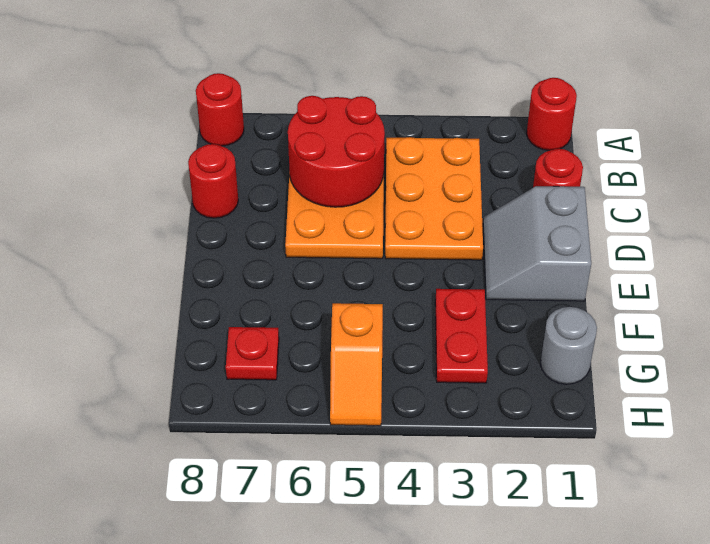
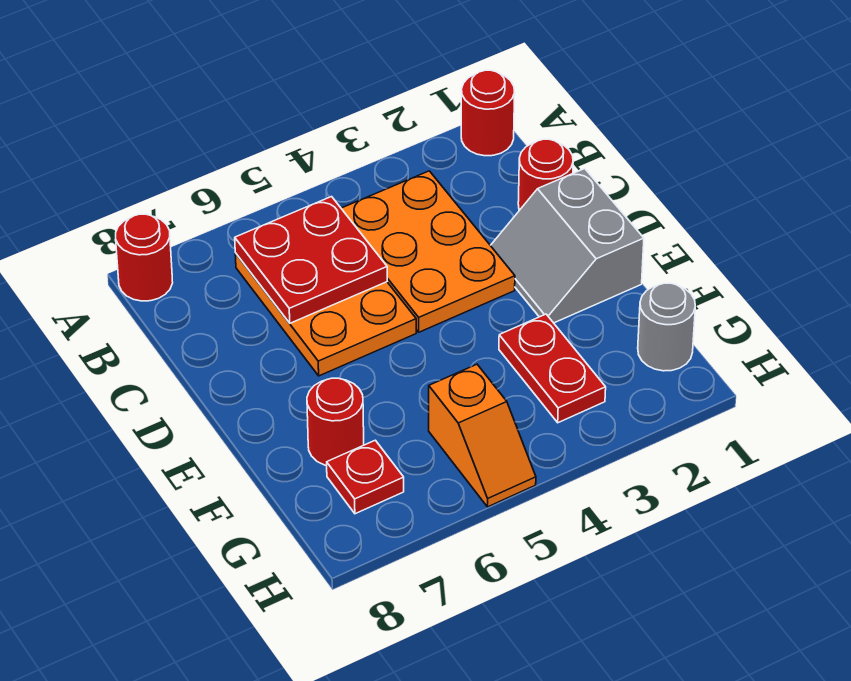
red round brick B5:C6 level 2 -> red plate B5:C6 level 2
red round brick C8 level 1 -> red round brick F7 level 1

